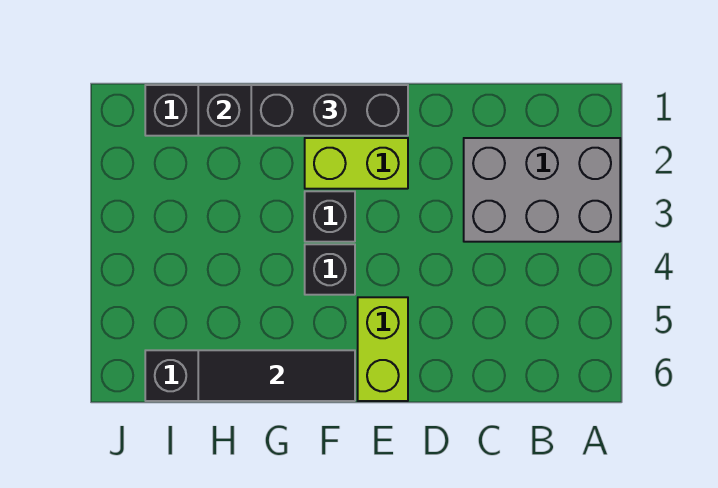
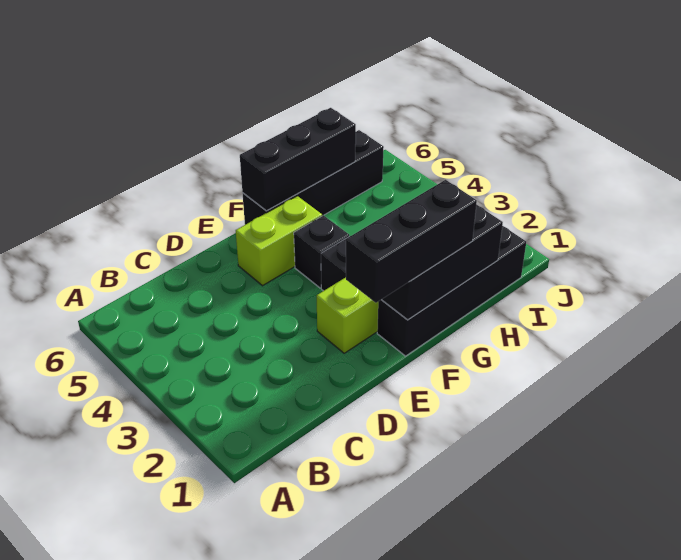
grey brick A2:C3 level 1 -> none
lime brick E5:E6 level 1 -> lime brick E5:F5 level 1
black tile F6:H6 level 2 -> black brick F6:H6 level 2

